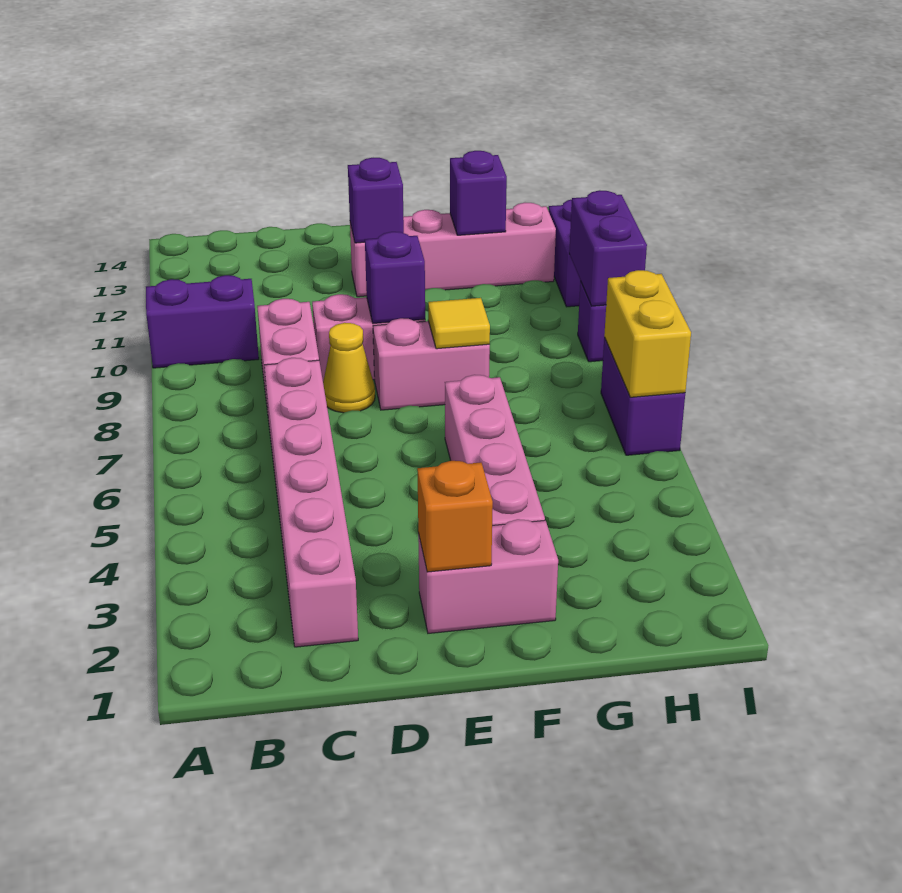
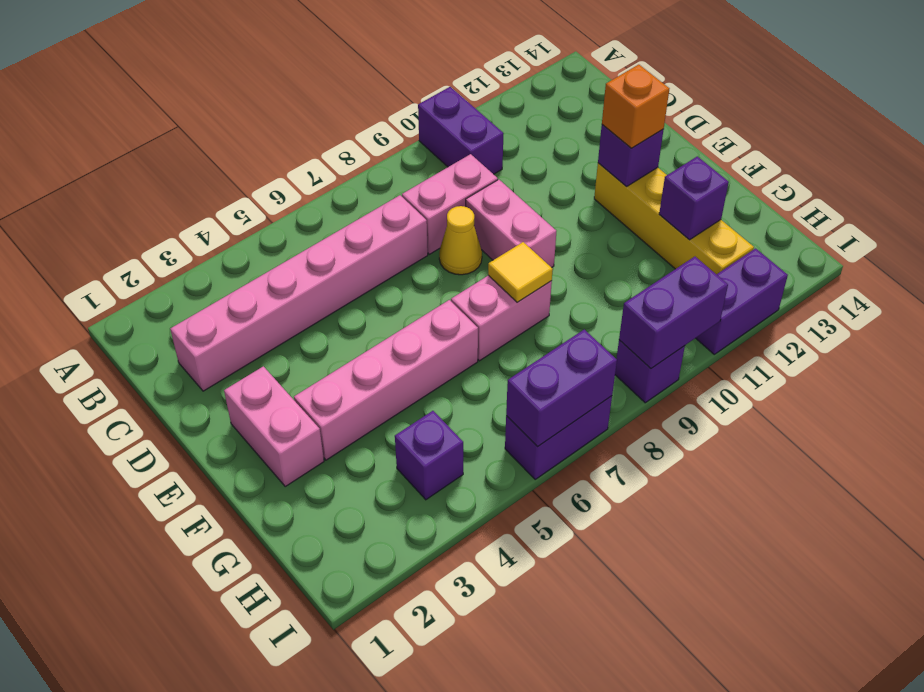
orange brick E2 level 2 -> orange brick E12 level 3
pink brick E8:F8 level 1 -> pink brick F7:F8 level 1
purple brick E9 level 2 -> purple brick H4 level 1
pink brick E12:H12 level 1 -> yellow brick E12:H12 level 1
yellow brick I6:I7 level 2 -> purple brick I6:I7 level 2

